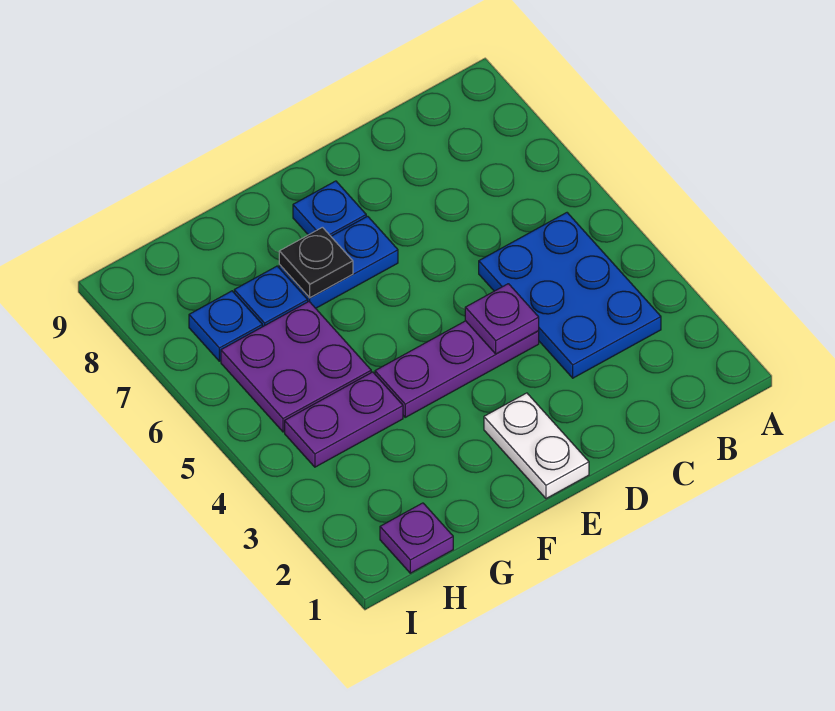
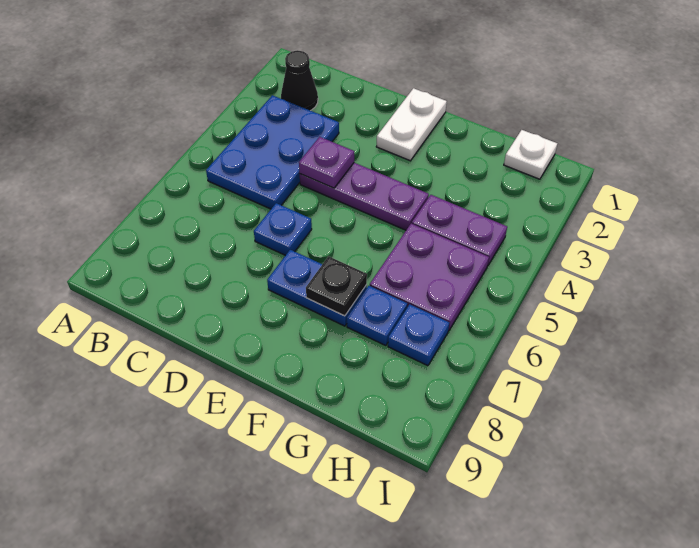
none -> black cone B2 level 1
blue plate E8 level 1 -> blue plate D6 level 1
purple plate H1 level 1 -> white plate H1 level 1

